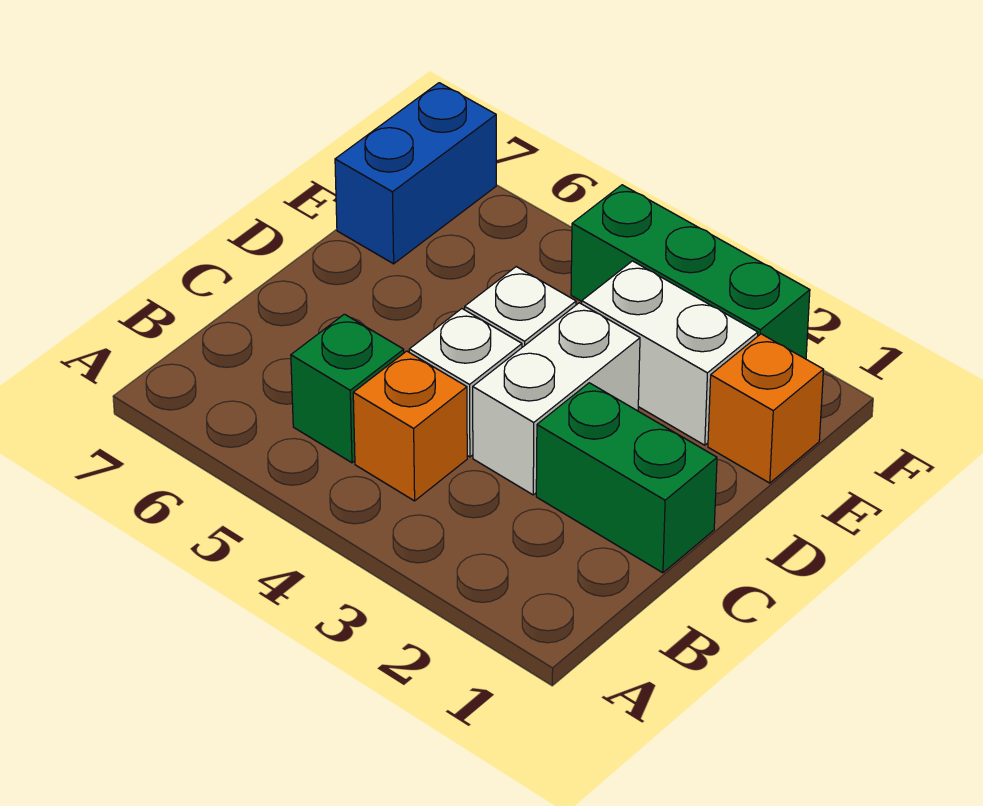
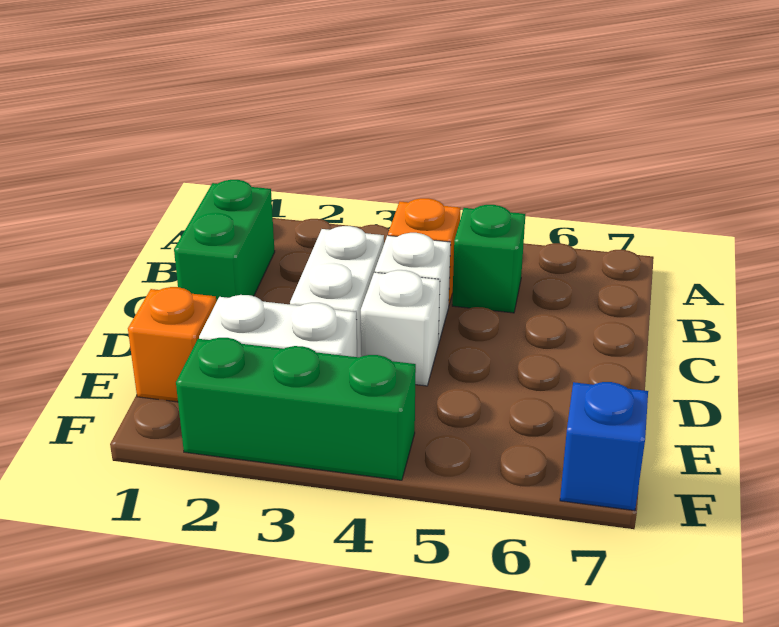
green brick C1:C2 level 1 -> green brick B1:C1 level 1
blue brick E7:F7 level 1 -> blue brick F7 level 1

